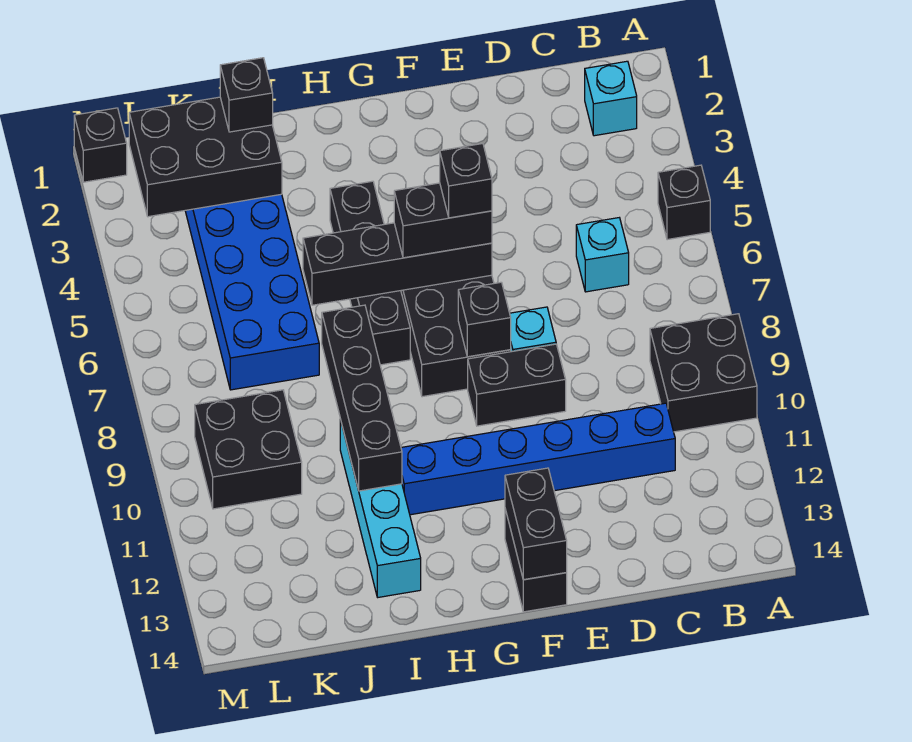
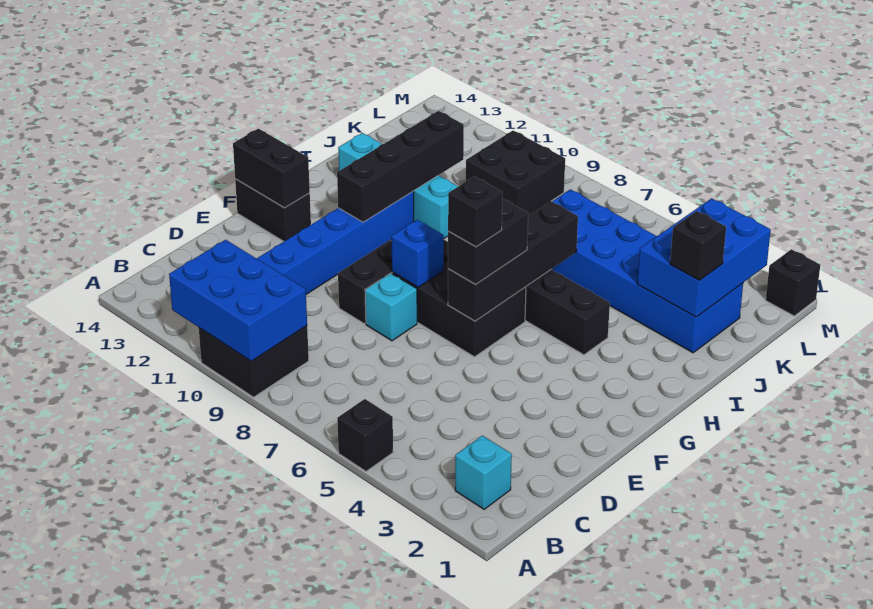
none -> blue brick A9:B11 level 2
cyan brick C6 level 1 -> none
black brick F8 level 2 -> blue brick F8 level 2
black brick I8:I11 level 2 -> black brick G11:J11 level 2
black brick J2:L3 level 2 -> blue brick J2:L3 level 2

